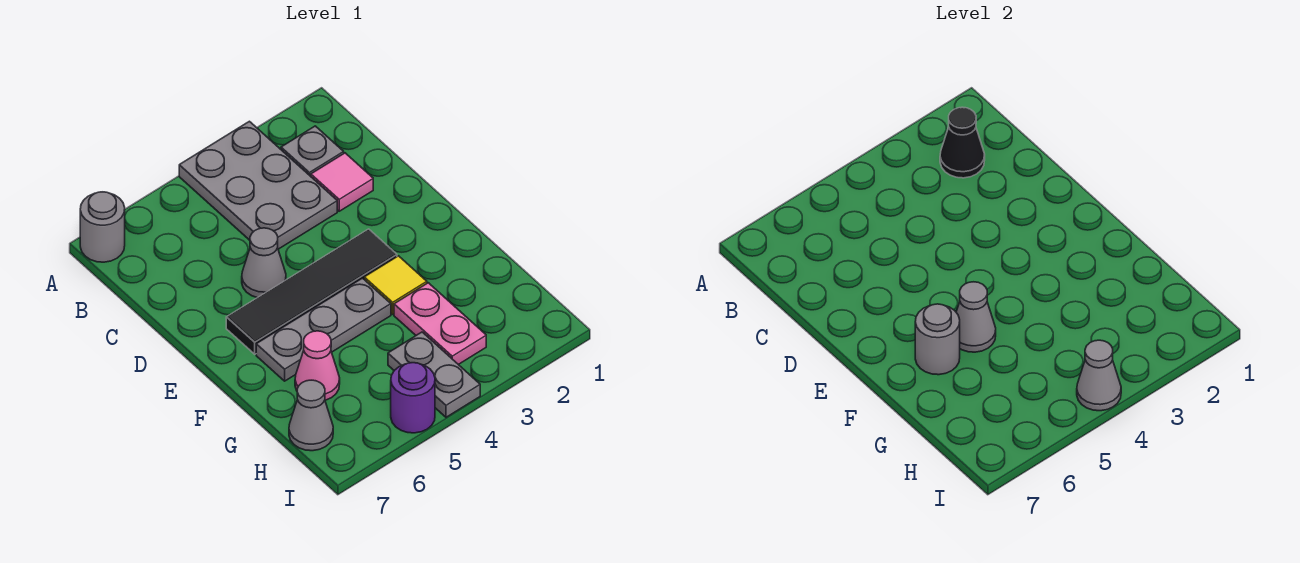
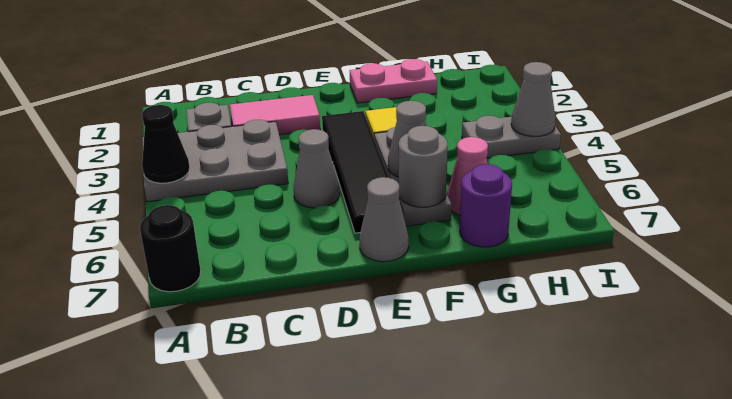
grey round brick A7 level 1 -> black round brick A7 level 1
black cone B2 level 2 -> black cone A4 level 2
pink tile C2 level 1 -> pink tile C2:D2 level 1
pink plate G3:H3 level 1 -> pink plate F1:G1 level 1
grey cone H7 level 1 -> grey cone E7 level 1
purple round brick I5 level 1 -> purple round brick G7 level 1

